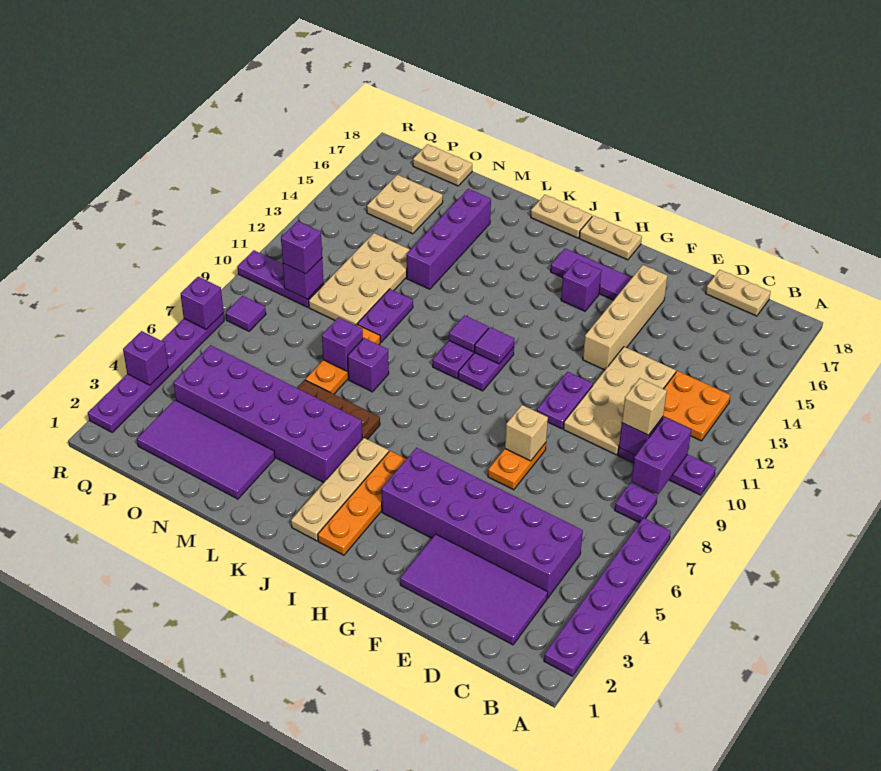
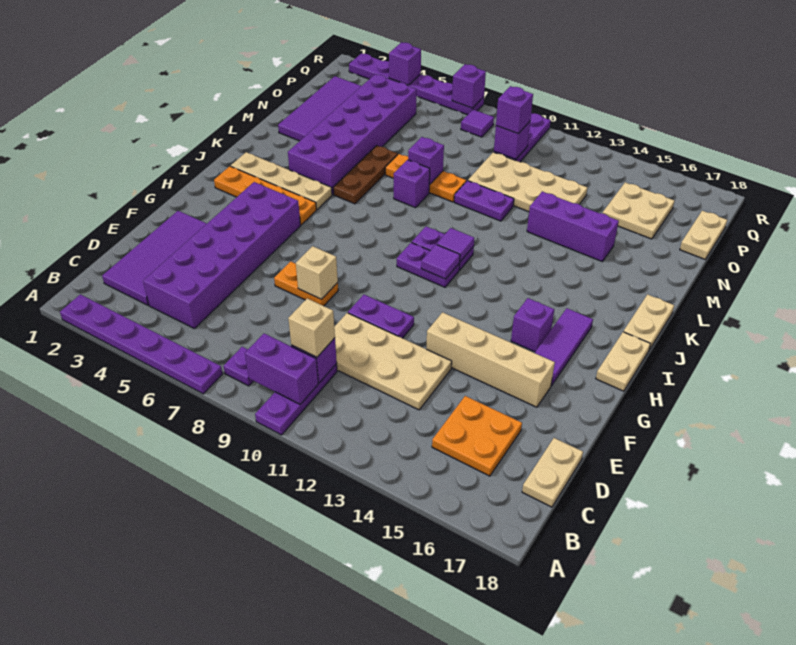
orange plate B12:C13 level 1 -> orange plate C15:D16 level 1
purple brick M13:M16 level 1 -> purple brick M13:M15 level 1

